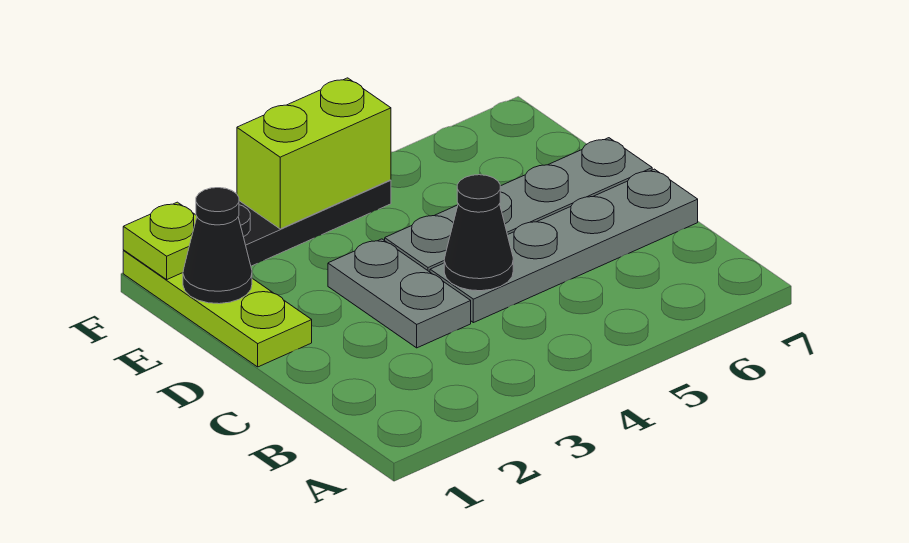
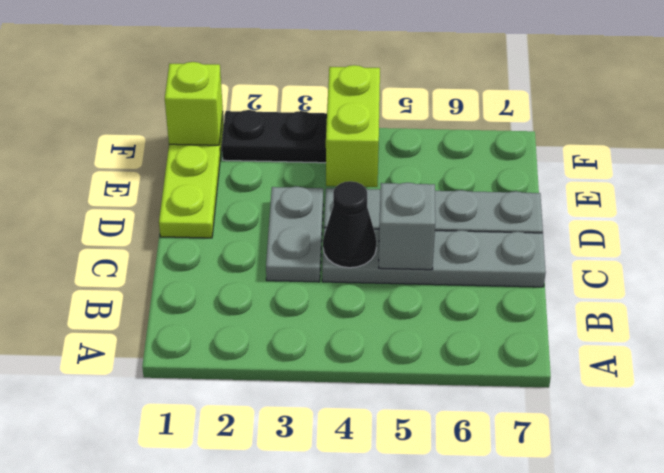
none -> grey brick C5 level 2
black cone E1 level 2 -> none
lime plate F1 level 2 -> lime brick F1 level 2
lime brick F3:F4 level 2 -> lime brick E4:F4 level 2

